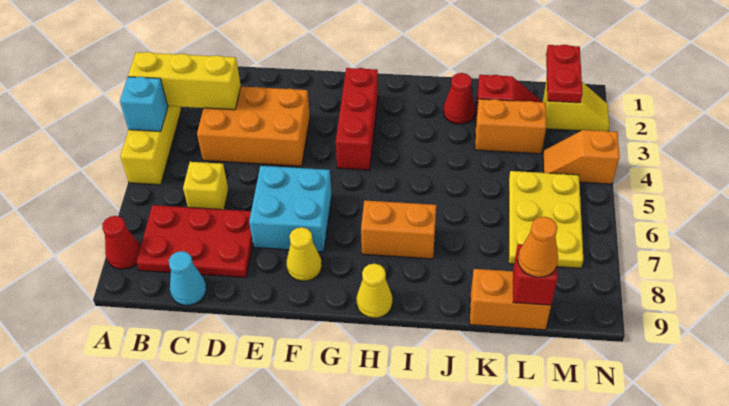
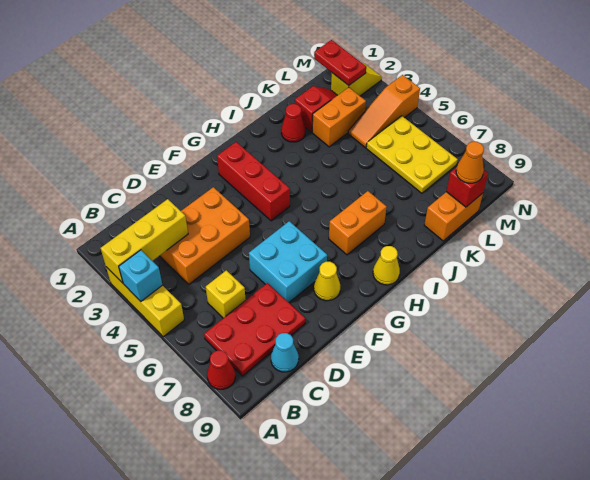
orange slope M4:N4 level 1 top N -> orange slope L4:N4 level 1 top N

